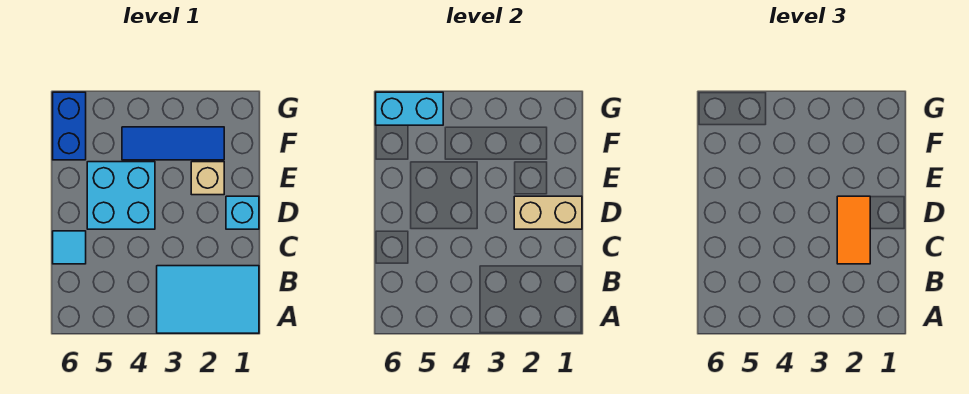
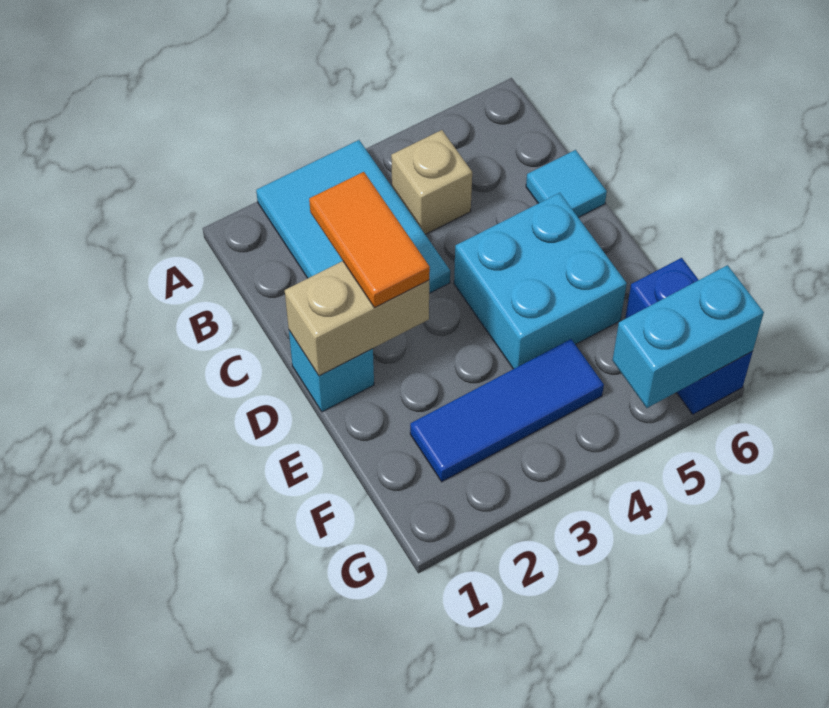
cyan tile A1:B3 level 1 -> cyan tile A2:C3 level 1
tan brick E2 level 1 -> tan brick B4 level 1

